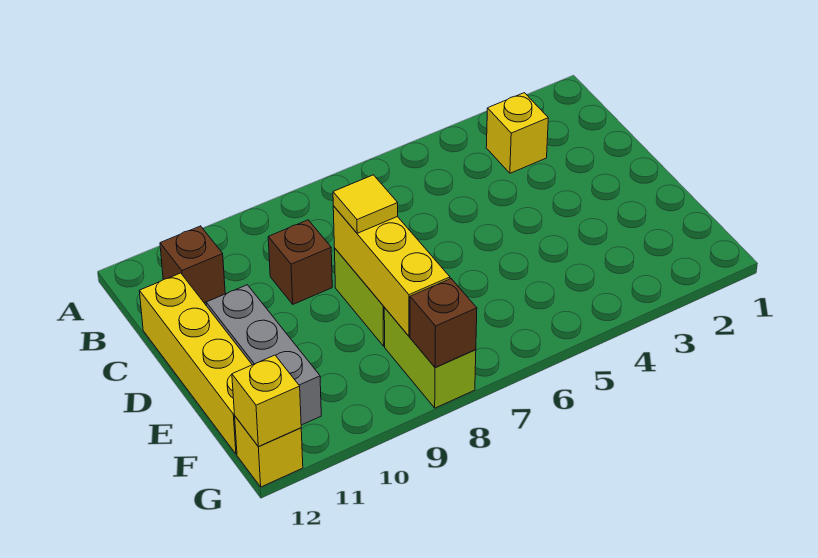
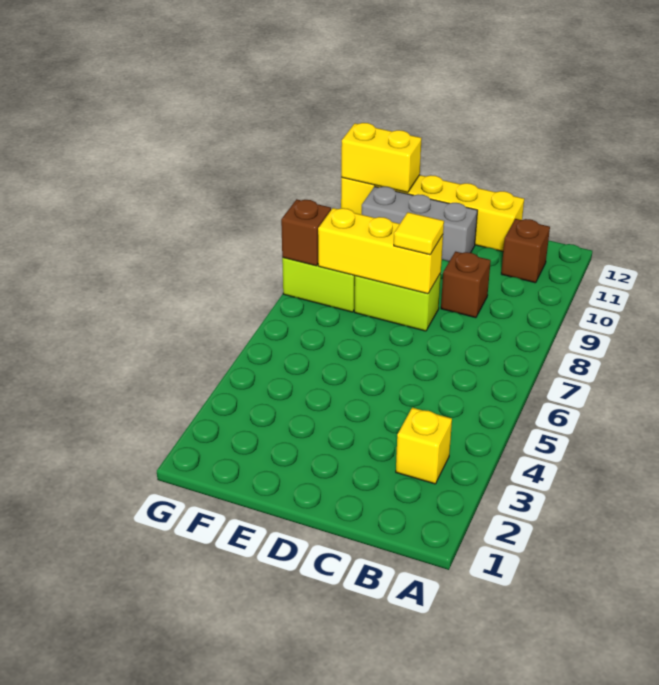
yellow brick G12 level 2 -> yellow brick F12:G12 level 2

